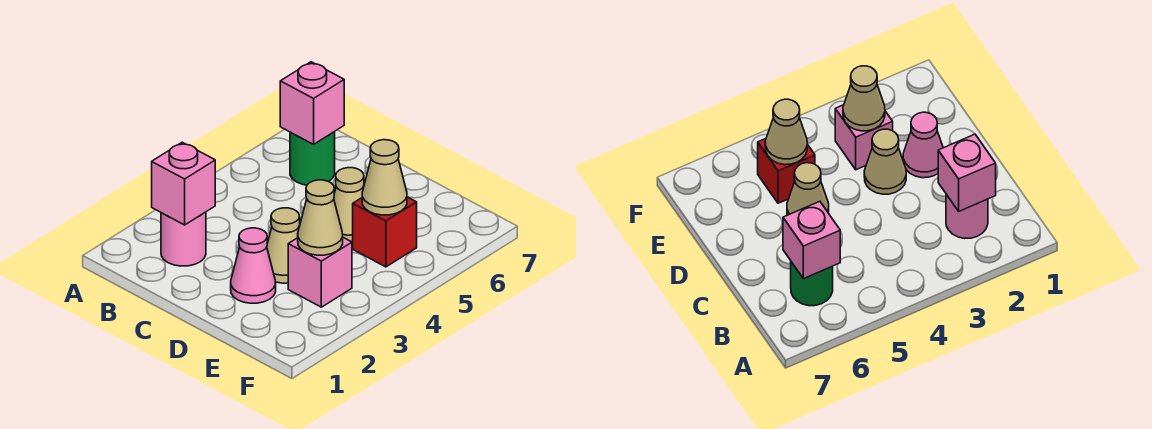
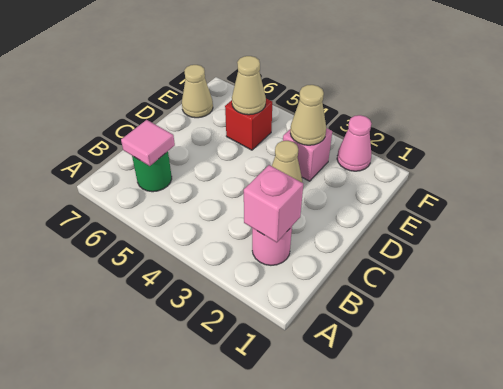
pink brick B6 level 2 -> pink tile B6 level 2
pink cone D2 level 1 -> pink cone F2 level 1
tan cone D5 level 1 -> tan cone E7 level 1

